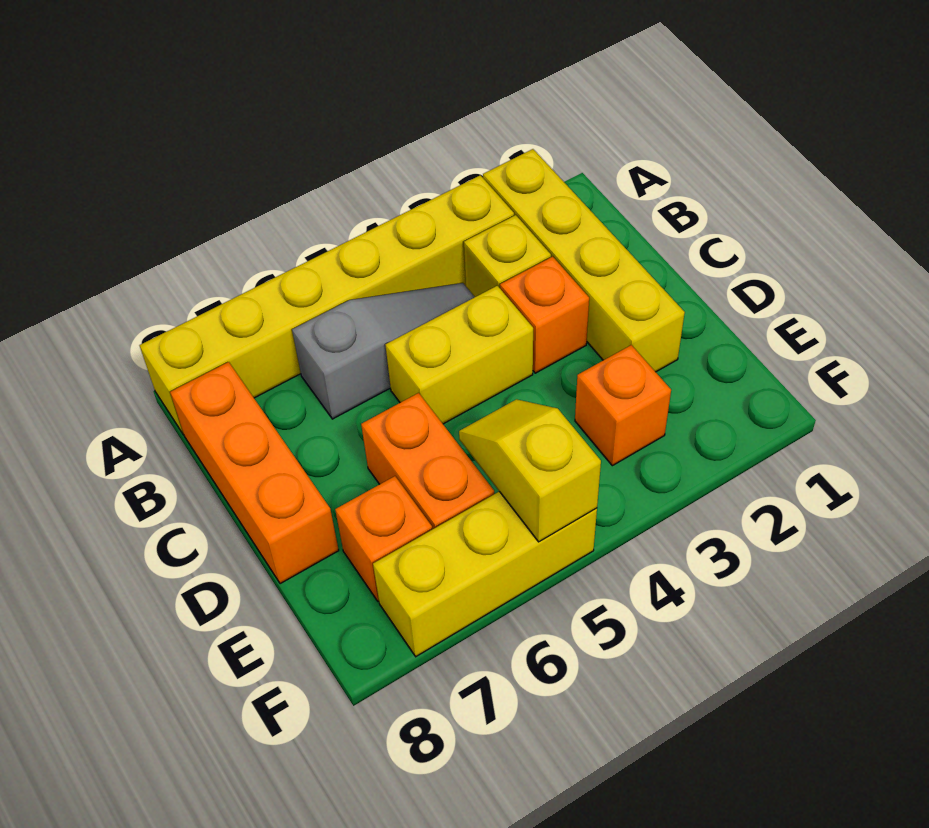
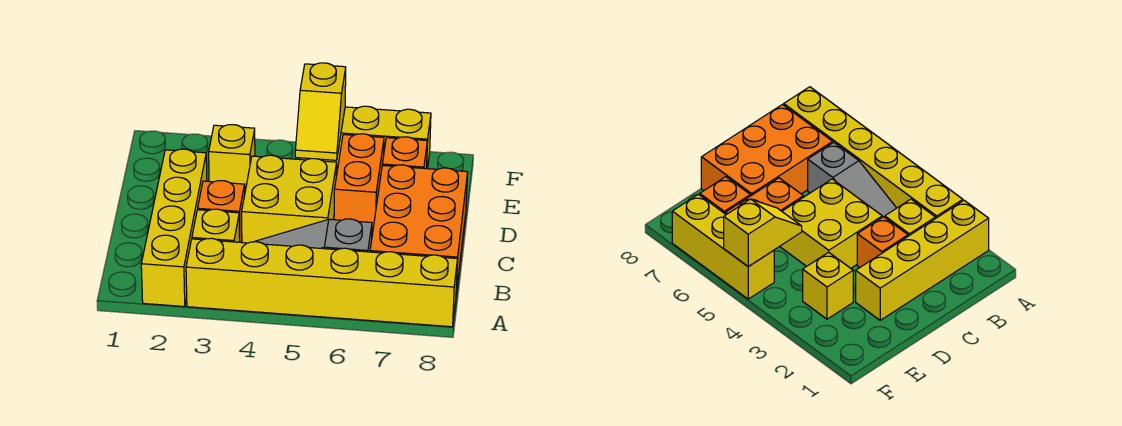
orange brick B8:D8 level 1 -> orange brick B7:D8 level 1
yellow brick C4:C5 level 1 -> yellow brick C4:D5 level 1
orange brick E3 level 1 -> yellow brick E3 level 1

